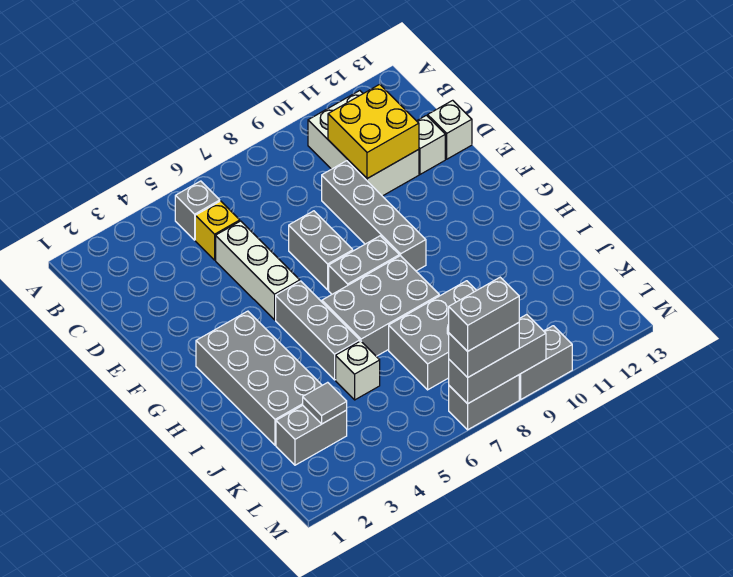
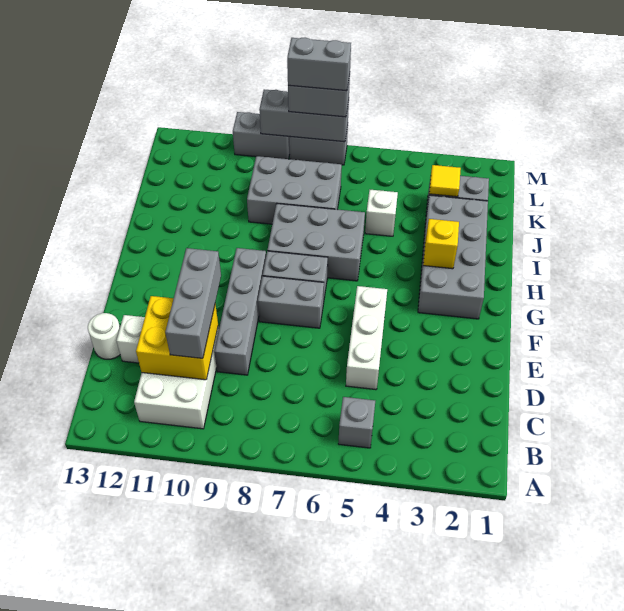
yellow brick C5 level 1 -> yellow brick H3 level 2
white brick D13 level 1 -> white round brick D13 level 1
grey brick E7:F7 level 1 -> grey brick F7:F8 level 1
grey brick G5:I5 level 1 -> grey brick C10:E10 level 3
grey tile K3 level 2 -> yellow tile K3 level 2

